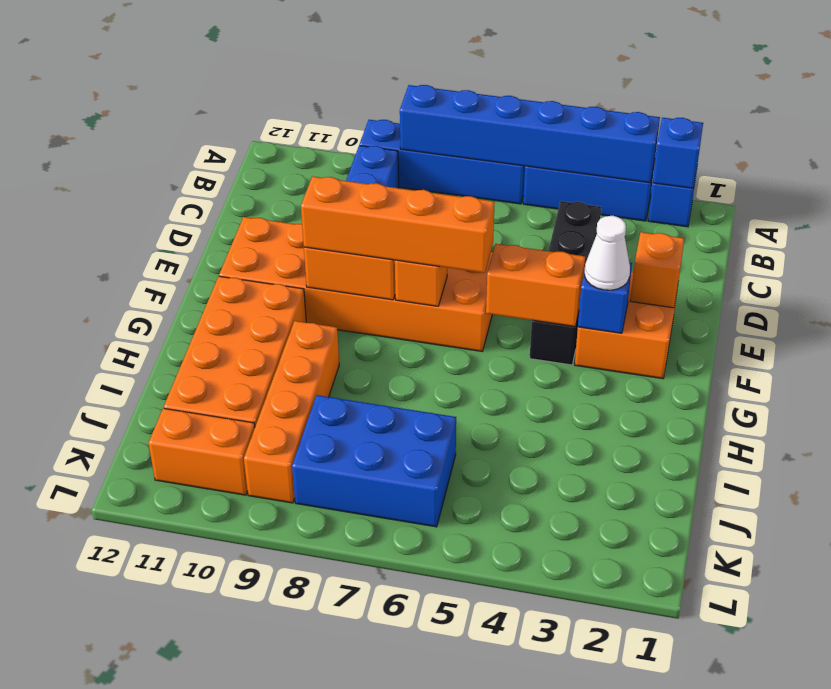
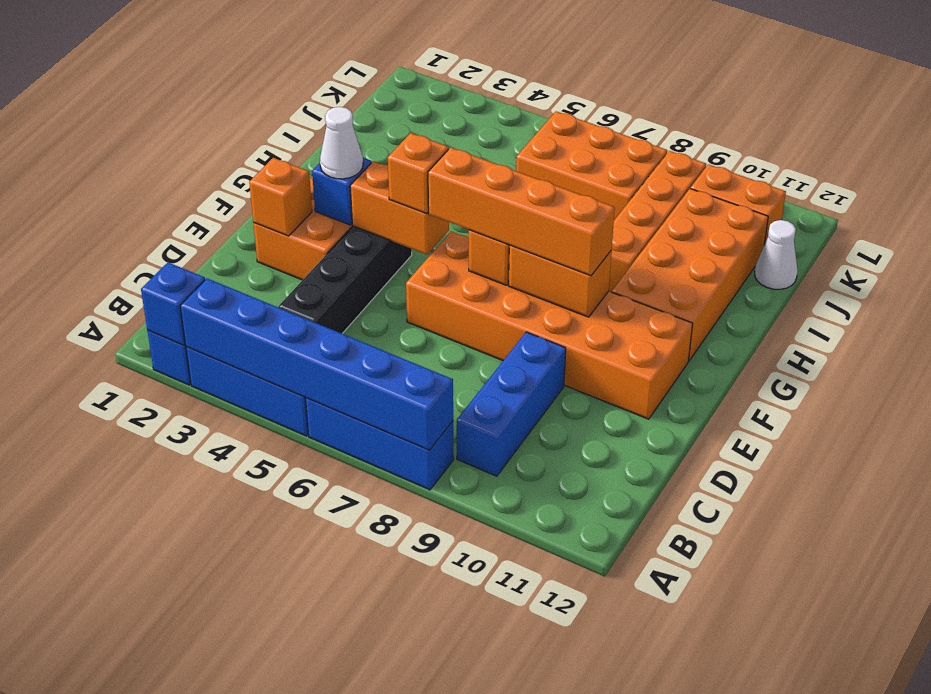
blue brick A6:A9 level 1 -> blue brick A6:A8 level 1
none -> orange brick F5 level 3
blue brick J6:K8 level 1 -> orange brick J6:K8 level 1
none -> white cone J12 level 1

